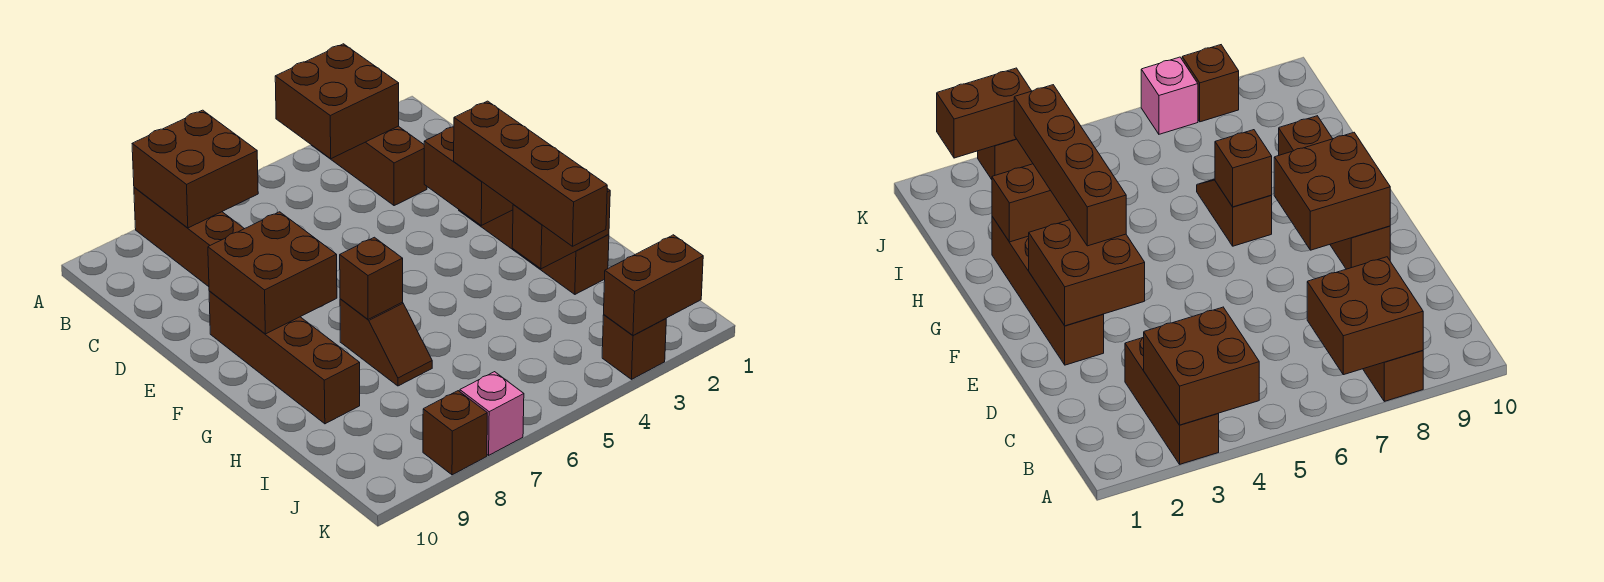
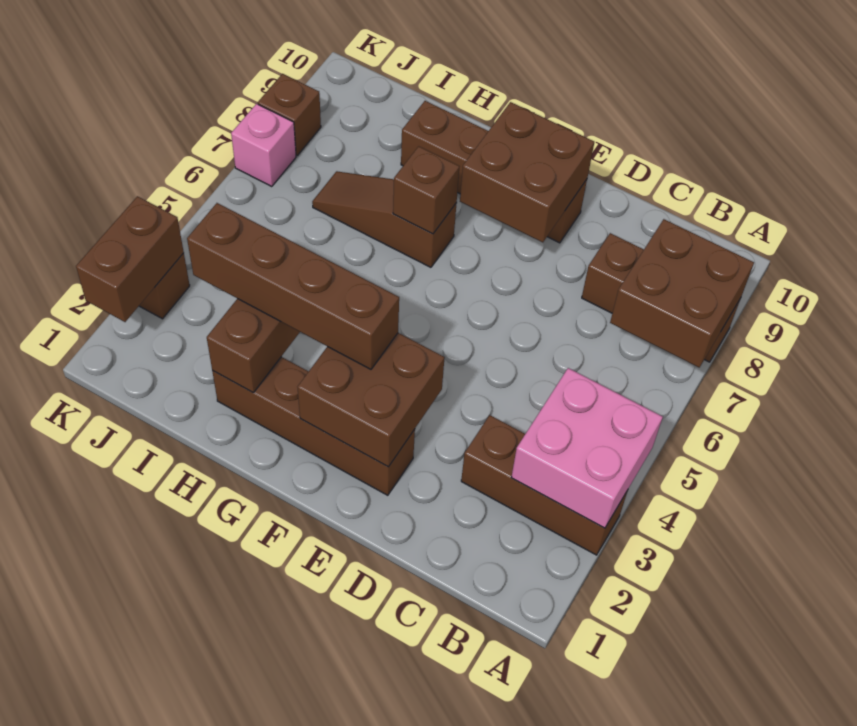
brown brick A3:B4 level 2 -> pink brick A3:B4 level 2
brown slope G7:H7 level 1 top G -> brown slope G7:I7 level 1 top G

